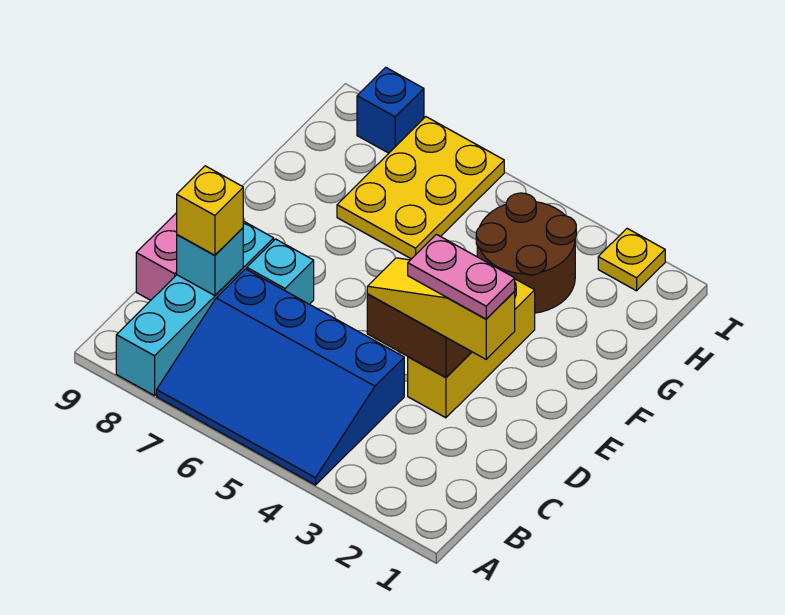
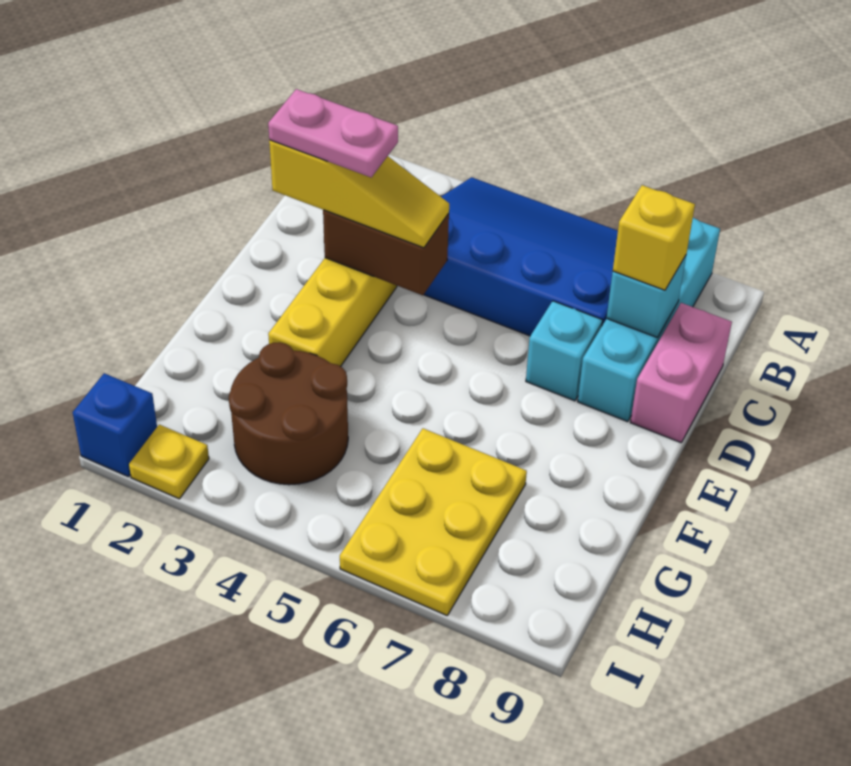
blue brick I8 level 1 -> blue brick I1 level 1

